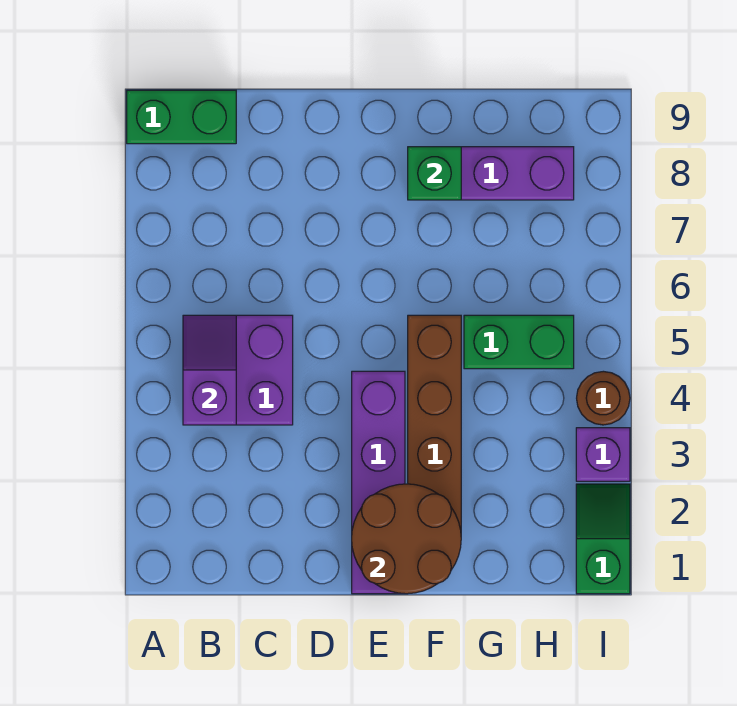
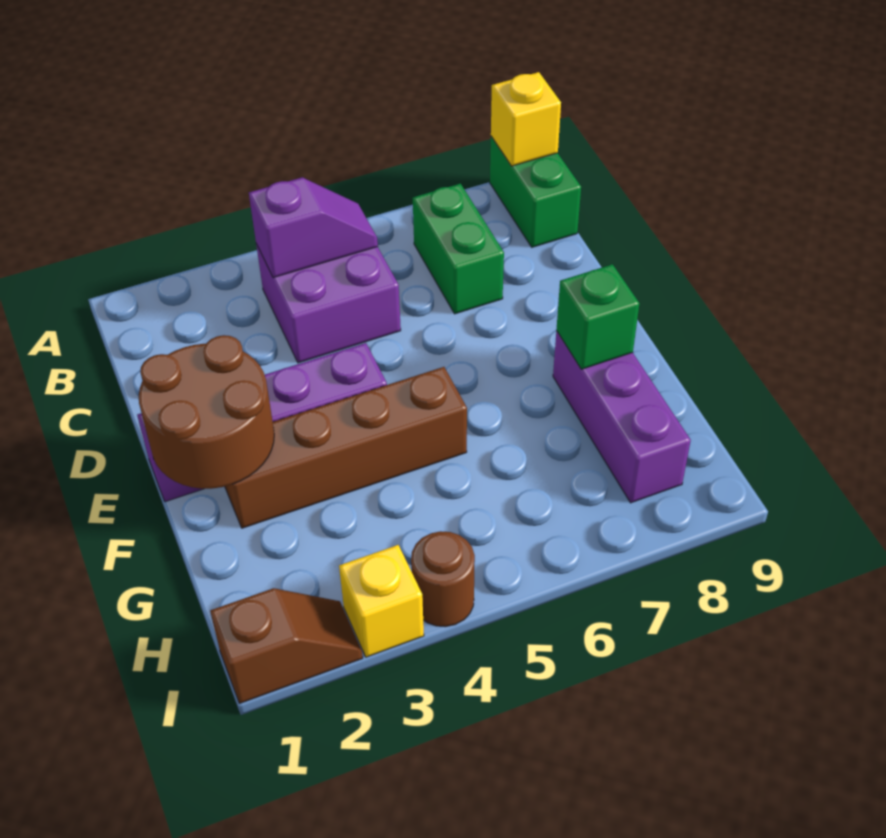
none -> yellow brick A9 level 2
green brick G5:H5 level 1 -> green brick B7:C7 level 1
green slope I1:I2 level 1 top 1 -> brown slope I1:I2 level 1 top 1
purple brick I3 level 1 -> yellow brick I3 level 1

